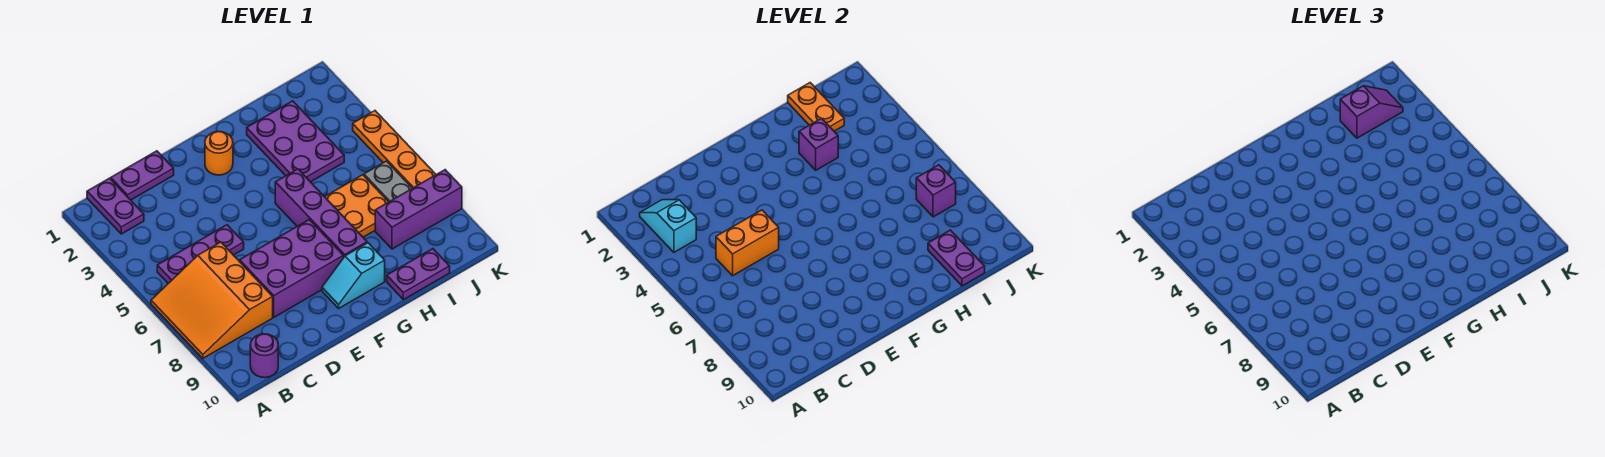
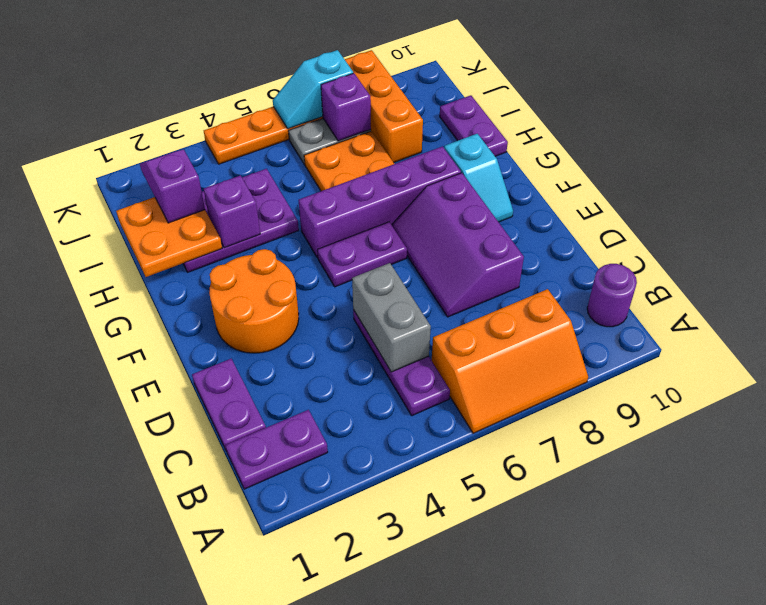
orange slope A6:C8 level 1 top C -> orange slope A6:B8 level 1 top B
cyan slope B2:B3 level 2 top 3 -> cyan slope K6:K7 level 2 top 7
orange brick C5:D5 level 2 -> grey brick C5:D5 level 2
purple brick D7:F8 level 1 -> purple slope D7:F8 level 1 top 8
orange round brick F2 level 1 -> orange round brick E2:F3 level 1
orange plate I1:I2 level 2 -> orange plate H1:I2 level 2
purple brick I8:K8 level 1 -> orange brick I8:K8 level 1
purple plate I9:I10 level 2 -> purple plate F5:F6 level 1

